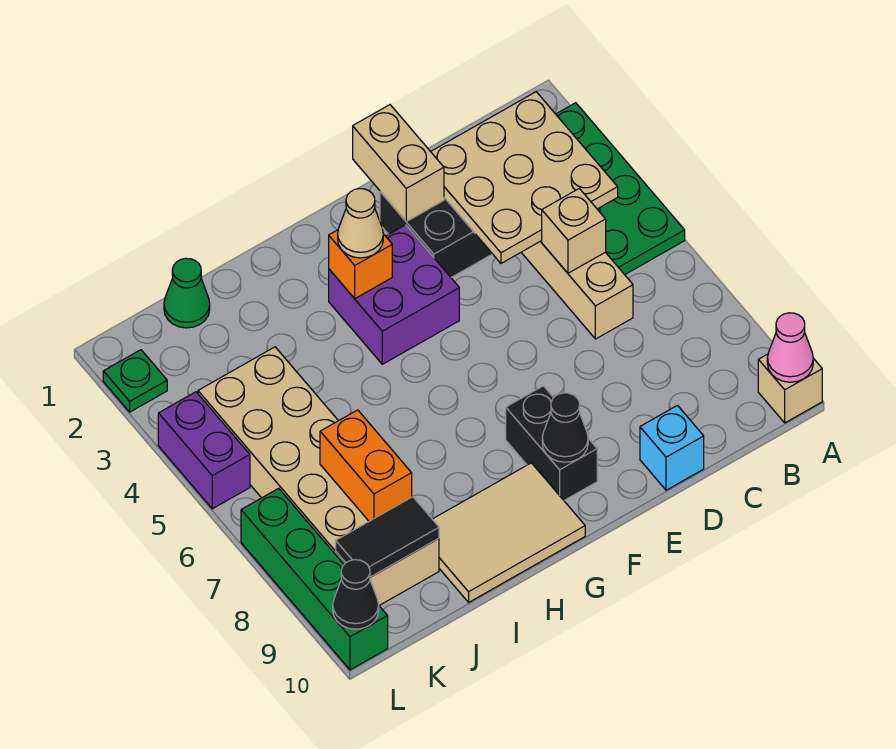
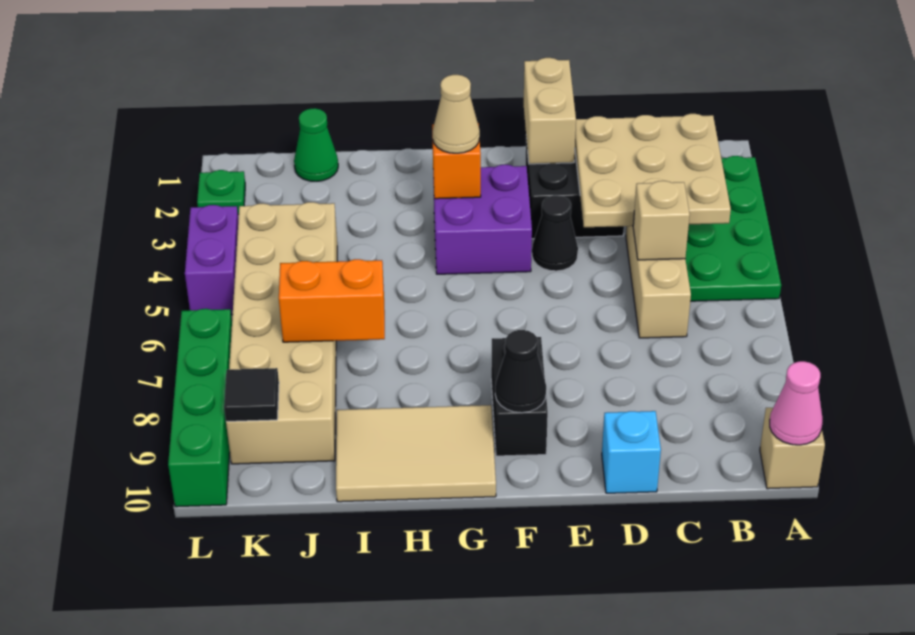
orange brick J7:J8 level 2 -> orange brick I7:J7 level 2
black tile J9:K9 level 2 -> black tile K9 level 2
black cone L10 level 2 -> black cone E4 level 1

